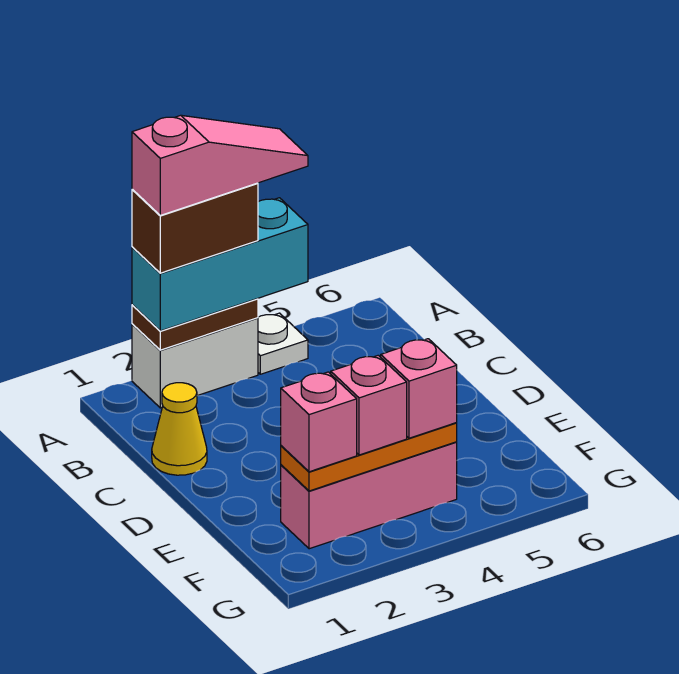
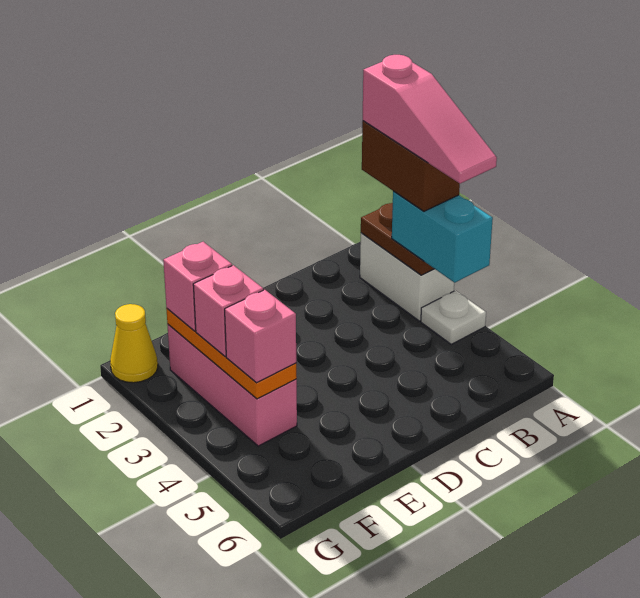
cyan brick A2:A4 level 3 -> cyan brick A3:A4 level 3
yellow cone C1 level 1 -> yellow cone G1 level 1

